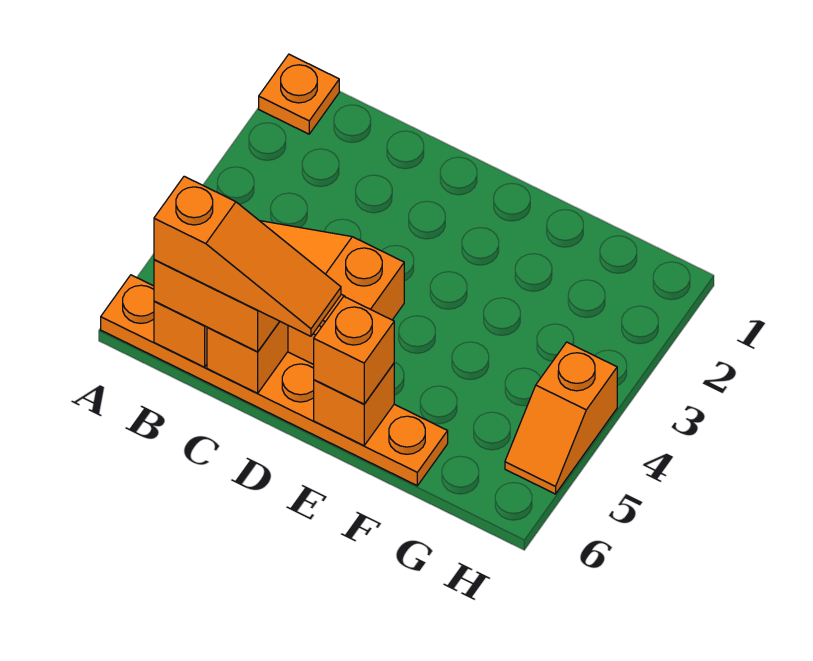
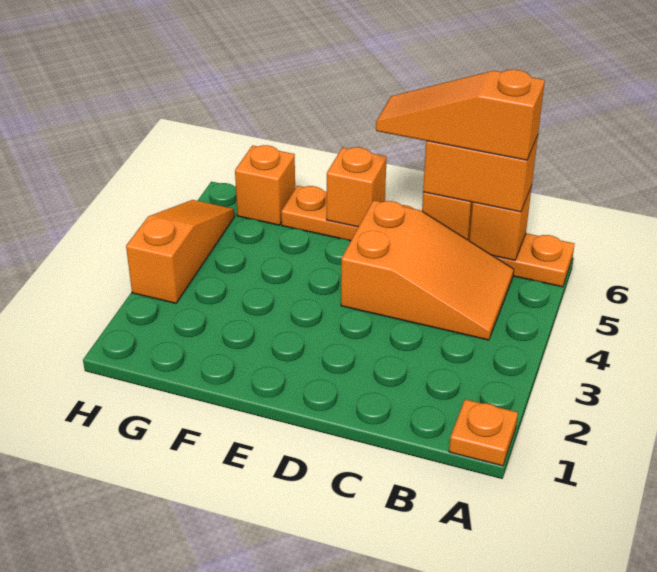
orange brick E6 level 3 -> orange brick G6 level 1
orange slope H4:H5 level 1 top 4 -> orange slope H3:H5 level 1 top 3

